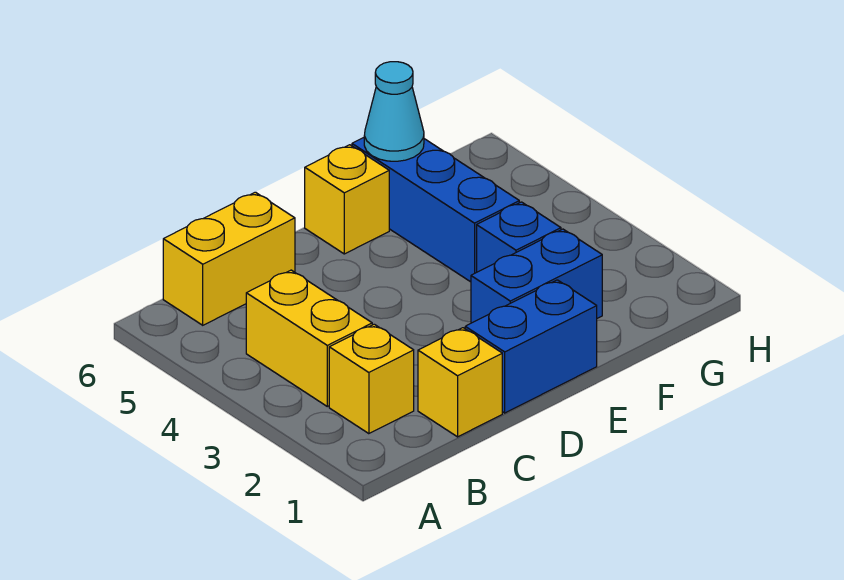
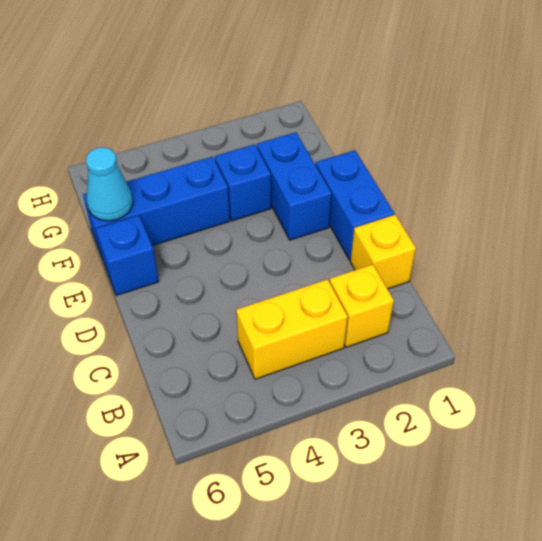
yellow brick B6:C6 level 1 -> none
yellow brick E6 level 1 -> blue brick E6 level 1

